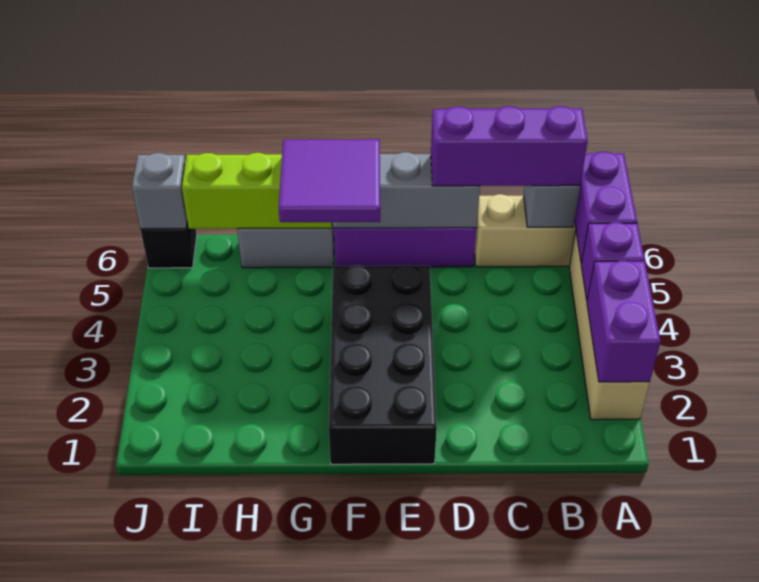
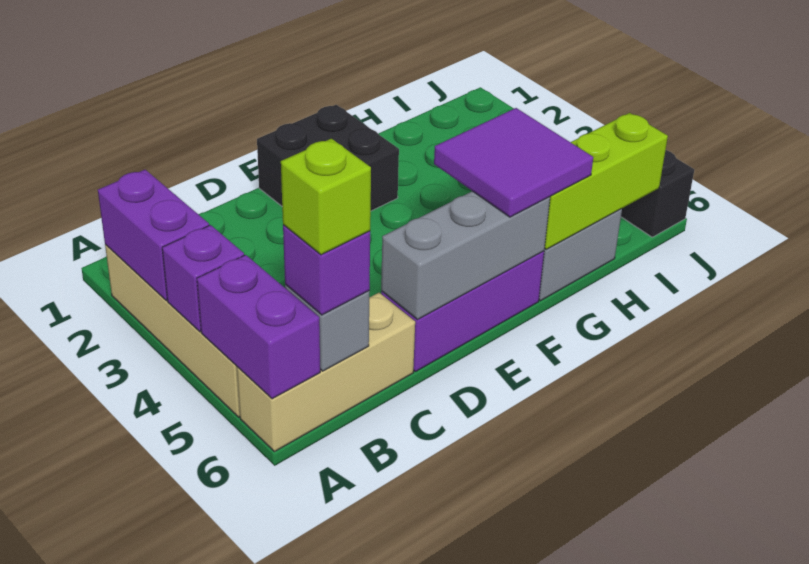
purple brick B6:D6 level 3 -> purple brick B6 level 3
none -> lime brick B6 level 4
black brick E1:F4 level 1 -> black brick E1:F2 level 1
grey brick J6 level 2 -> none

